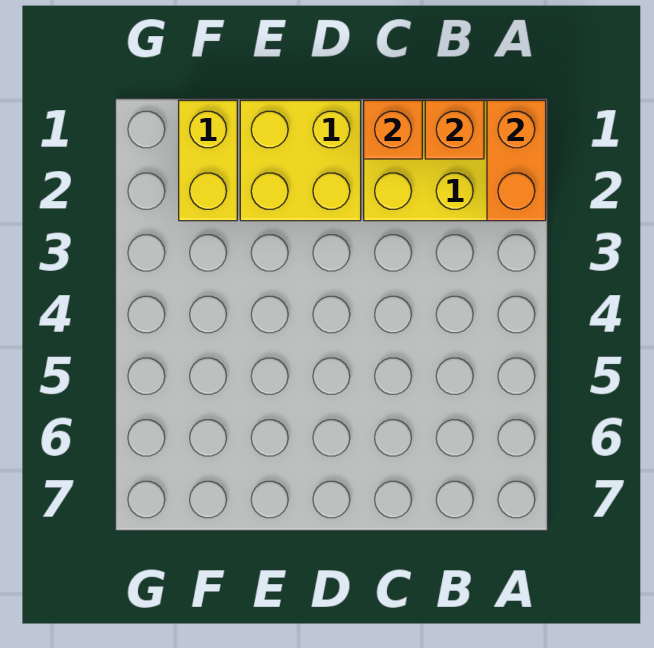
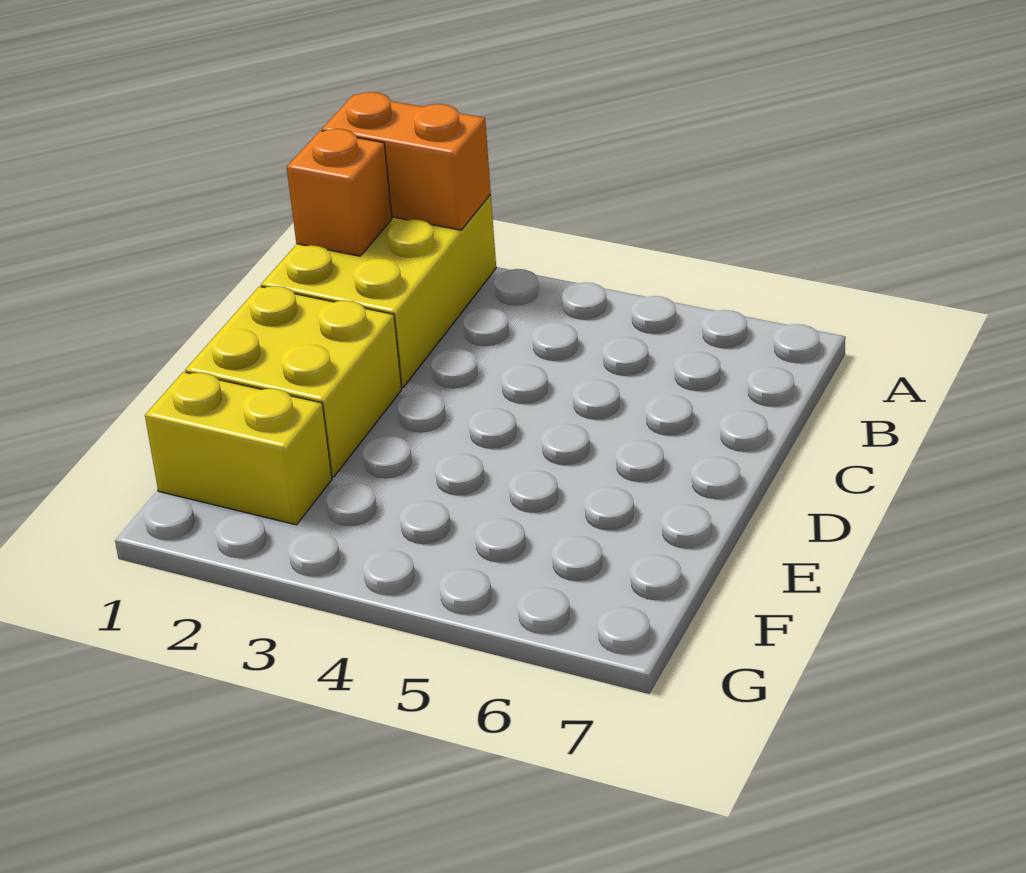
orange brick C1 level 2 -> none

